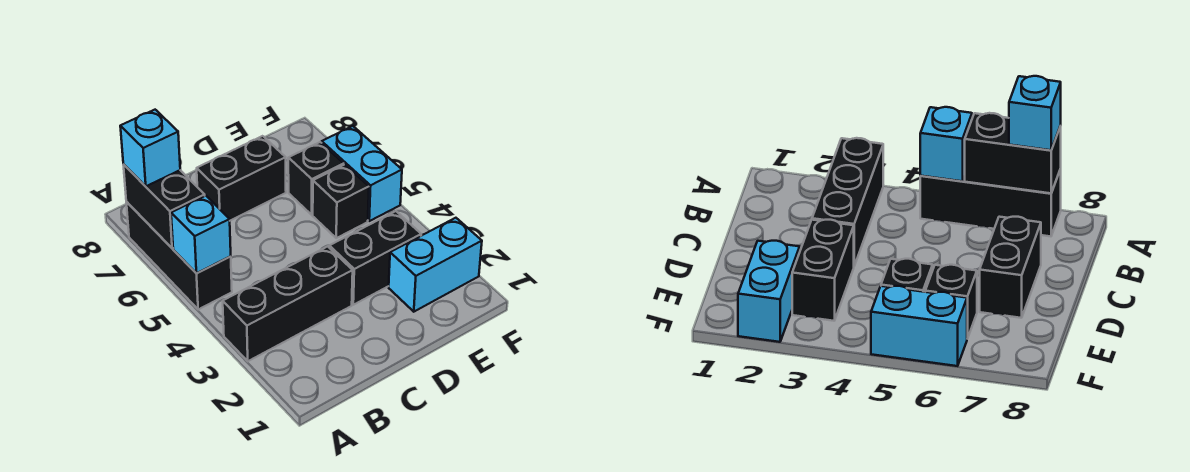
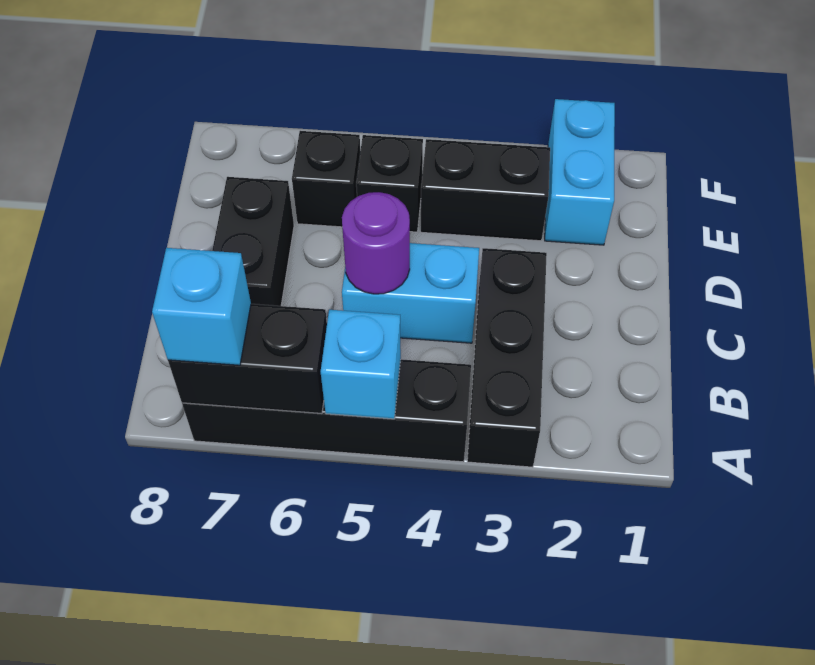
black brick A5:A7 level 1 -> black brick A4:A7 level 1
none -> purple round brick C5 level 2
black brick D3:E3 level 1 -> black brick E3:E4 level 1
cyan brick F5:F6 level 1 -> cyan brick C4:C5 level 1

